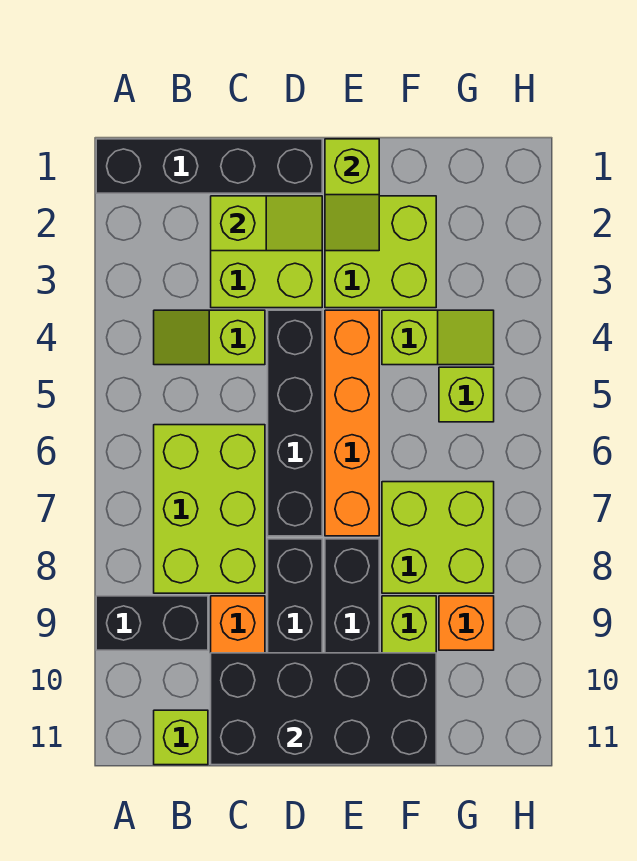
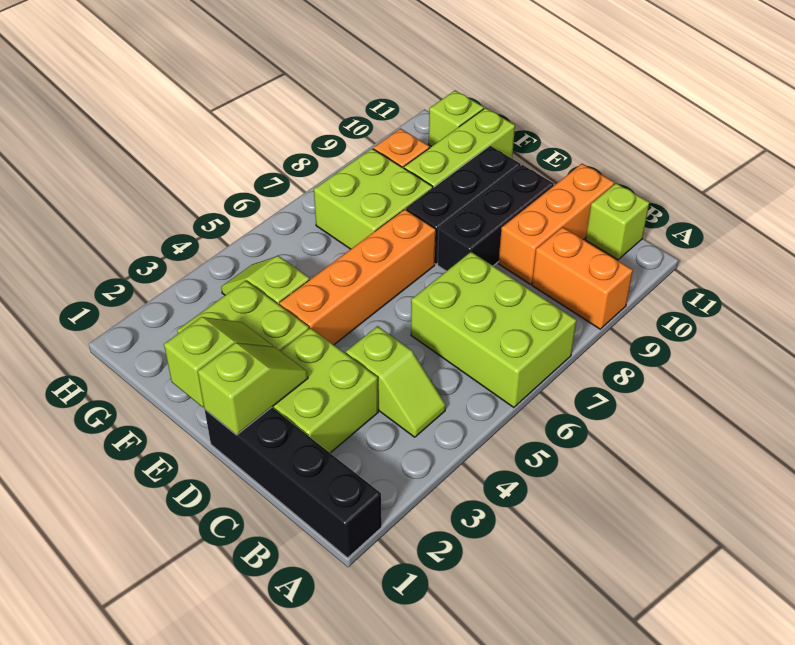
black brick A9:B9 level 1 -> orange brick A9:B9 level 1
lime brick B6:C8 level 1 -> lime brick A6:C7 level 1
lime slope C2:D2 level 2 top C -> lime slope D1:D2 level 2 top 1
black brick C10:F11 level 2 -> none
black brick D4:D7 level 1 -> none
lime brick G5 level 1 -> lime brick G11 level 1

